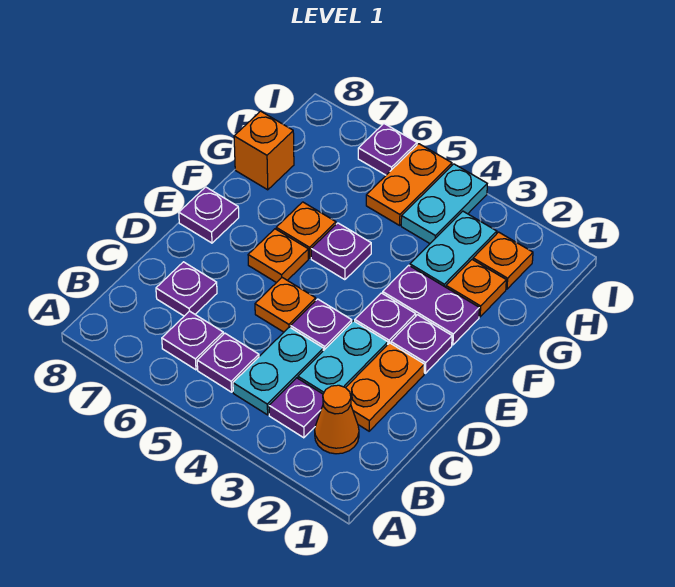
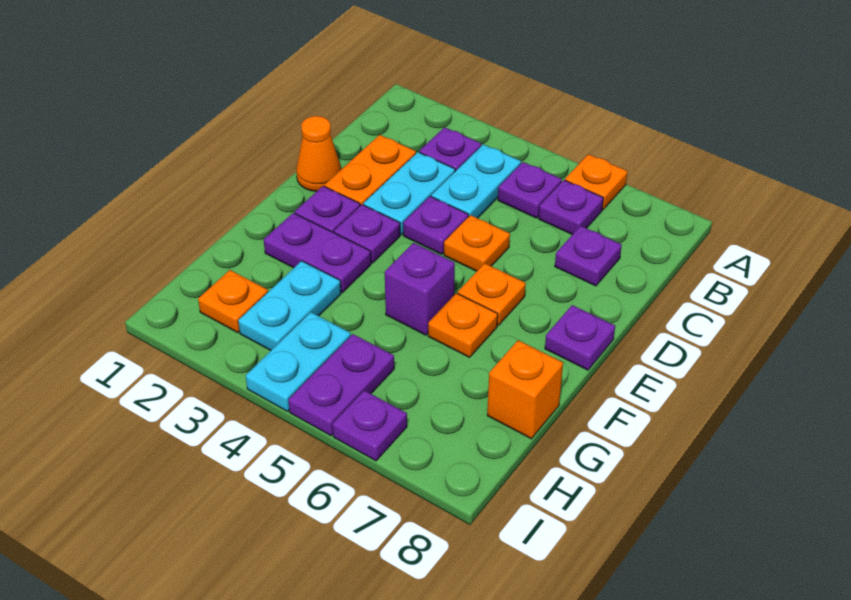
orange cone B2 level 1 -> orange cone D1 level 1
purple plate F5 level 1 -> purple brick F5 level 1
orange plate G2 level 1 -> orange plate A6 level 1
orange plate H5:I5 level 1 -> purple plate H5:I5 level 1

